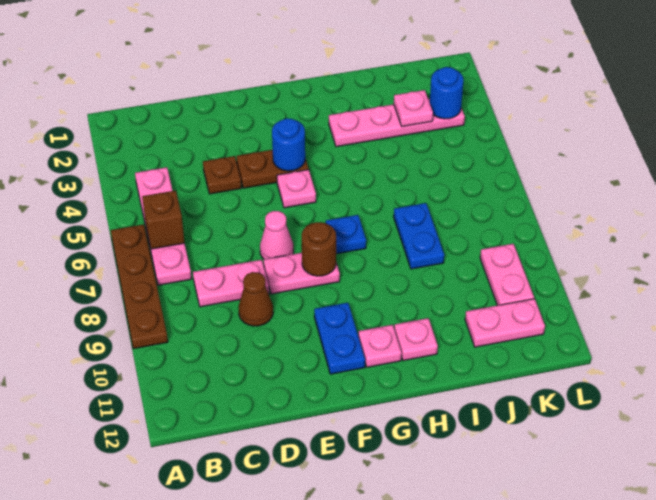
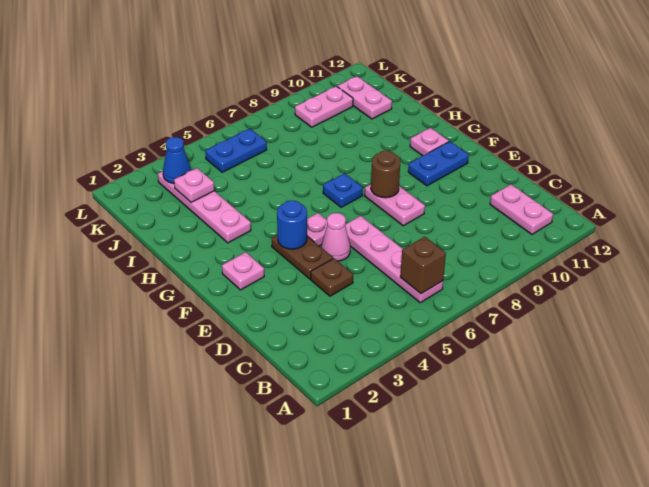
brown plate A6:A9 level 1 -> none
pink plate B4:B7 level 1 -> pink plate B6:E6 level 1
pink plate C8:D8 level 1 -> pink plate B11:C11 level 1
brown cone D9 level 1 -> none
pink cone E7 level 1 -> pink cone E5 level 1
pink plate H11 level 1 -> pink plate F2 level 1
blue plate I7:I8 level 1 -> blue plate K5:K6 level 1
blue round brick K3 level 2 -> blue cone K3 level 2

